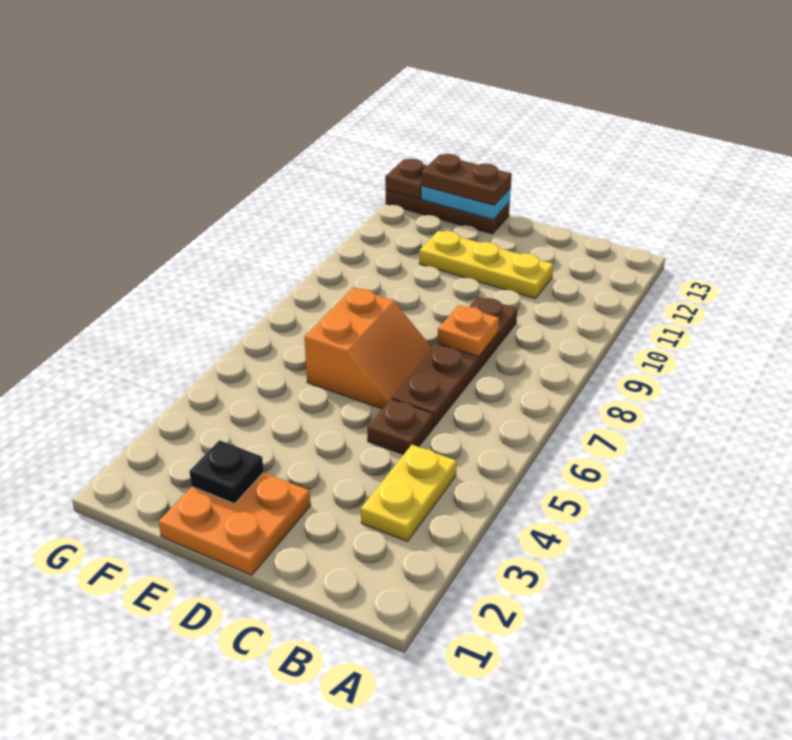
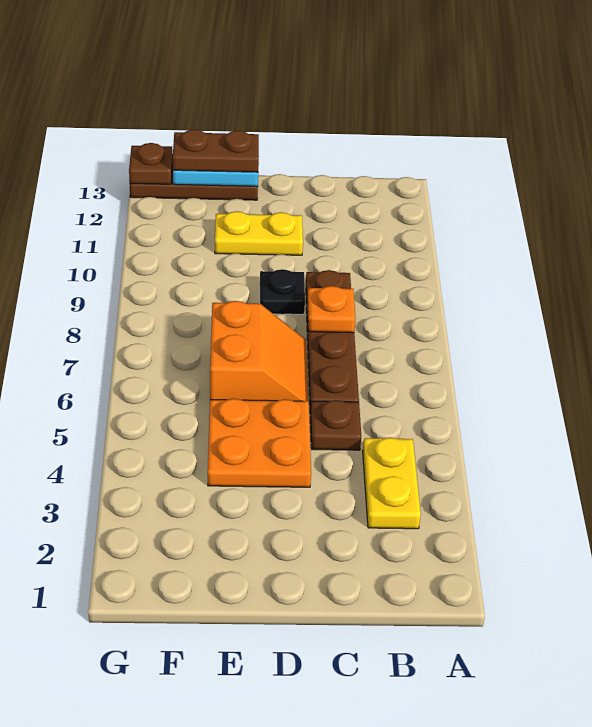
yellow plate C11:E11 level 1 -> yellow plate D11:E11 level 1
orange plate D1:E2 level 1 -> orange plate D4:E5 level 1
black plate E2 level 2 -> black plate D9 level 1

